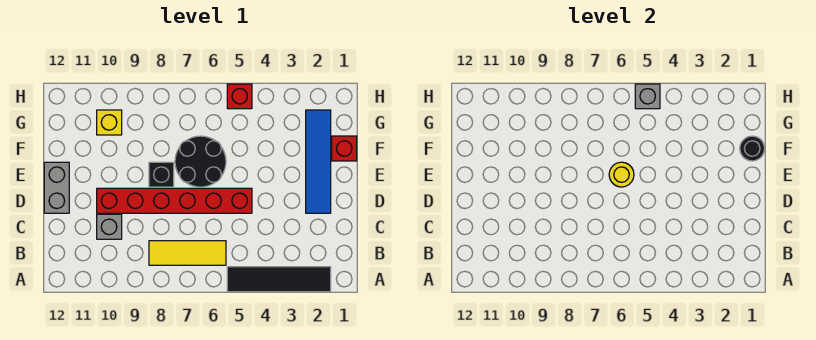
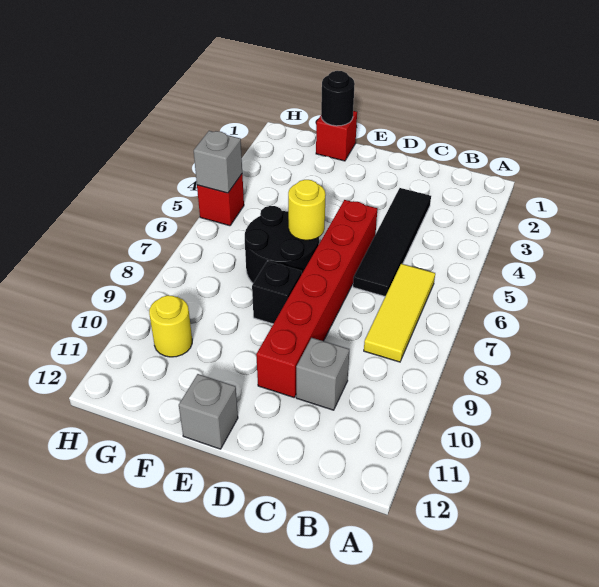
black tile A2:A5 level 1 -> black tile C3:C6 level 1
blue tile D2:G2 level 1 -> none
grey brick D12:E12 level 1 -> grey brick E12 level 1
yellow brick G10 level 1 -> yellow round brick G10 level 1

